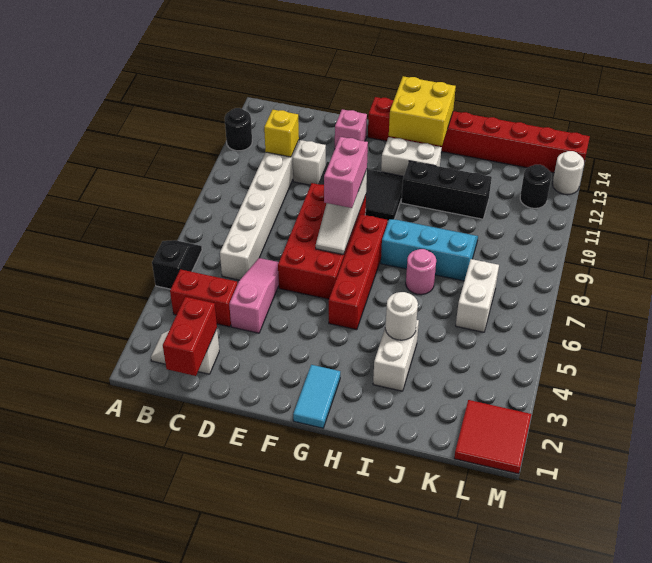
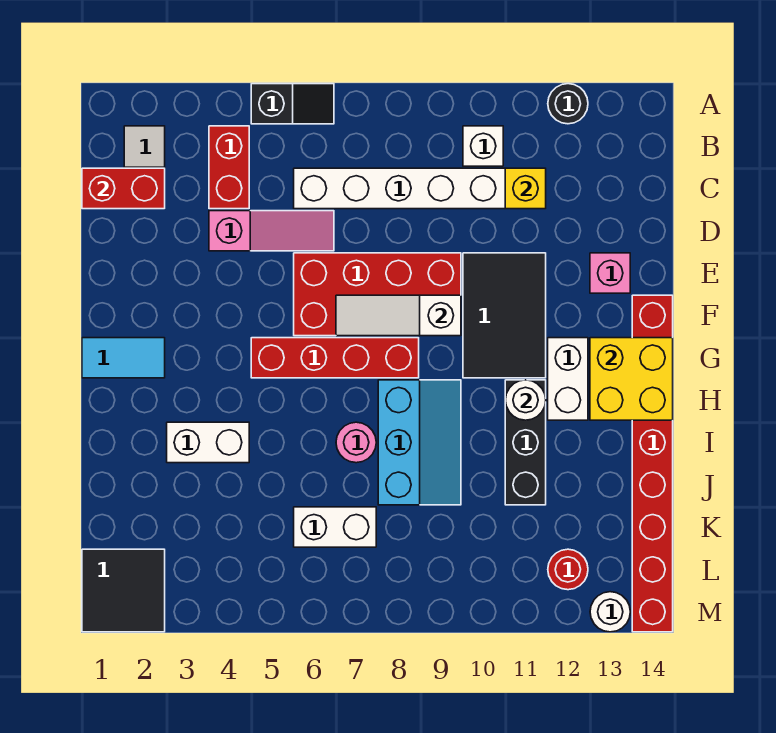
white brick D11 level 1 -> white brick B10 level 1
pink brick F8:F9 level 3 -> none
white round brick I4 level 2 -> white round brick H11 level 2
red tile L1:M2 level 1 -> black tile L1:M2 level 1
black round brick L12 level 1 -> red round brick L12 level 1

